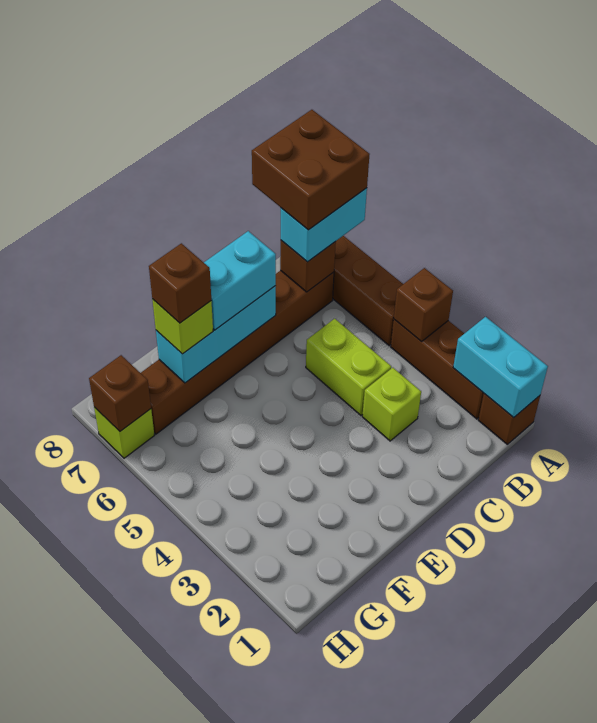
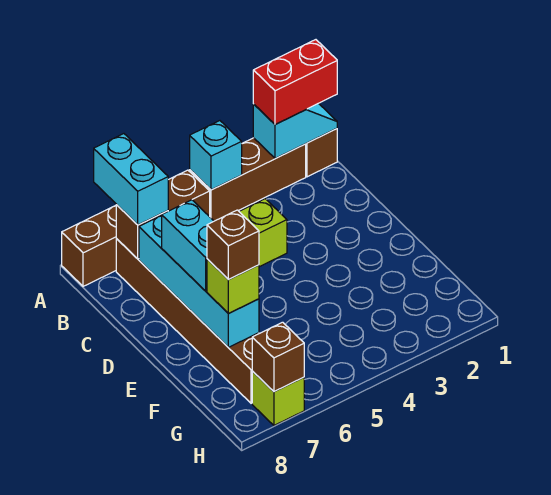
cyan brick A1:A2 level 2 -> cyan slope A1:A2 level 2 top 2
none -> red brick A1:A2 level 3
brown brick A4 level 2 -> cyan brick A4 level 2
brown brick A7:B8 level 4 -> none
lime brick C3 level 1 -> none
cyan brick D7:F7 level 2 -> cyan brick C7:F7 level 2

